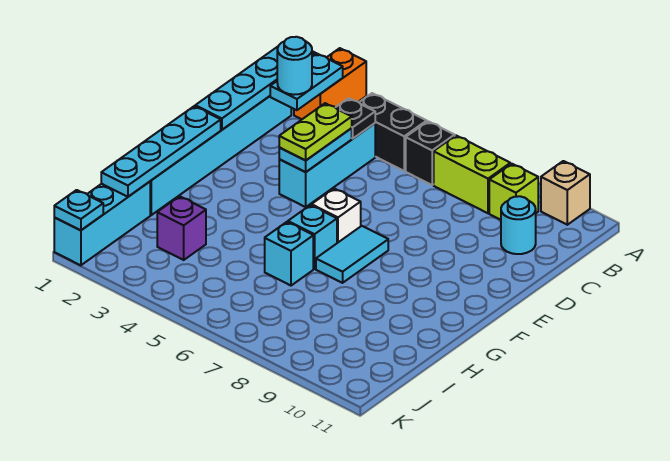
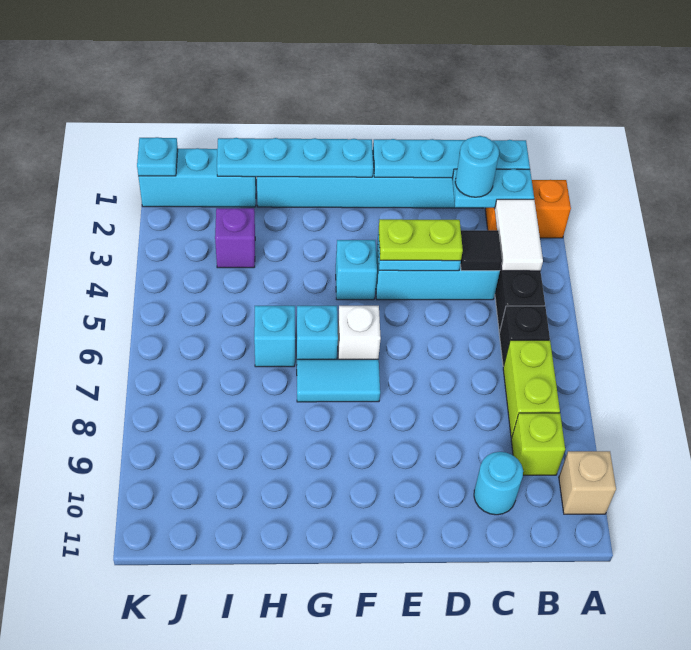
none -> white tile B3:B4 level 2
black plate C4 level 2 -> black tile C4 level 2
none -> cyan brick F4 level 1

